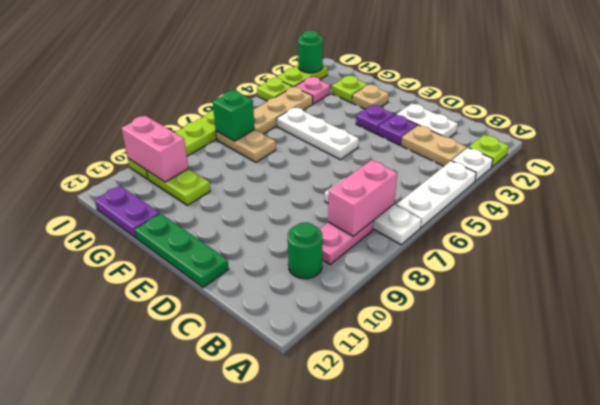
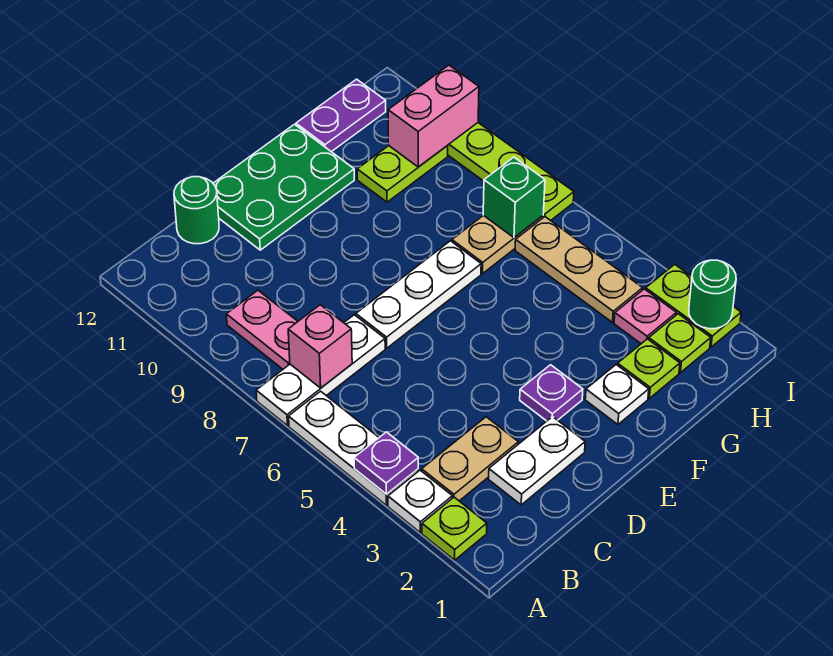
pink brick B7:B8 level 2 -> pink brick B7 level 2
green round brick B10 level 1 -> green round brick C12 level 1
purple plate D3 level 1 -> purple plate A4 level 2
green plate D12:F12 level 1 -> green plate D11:F12 level 1
white plate E5:G5 level 1 -> white plate D7:F7 level 1
tan plate F2 level 1 -> white plate F2 level 1
lime plate I4 level 1 -> lime plate H2 level 1

